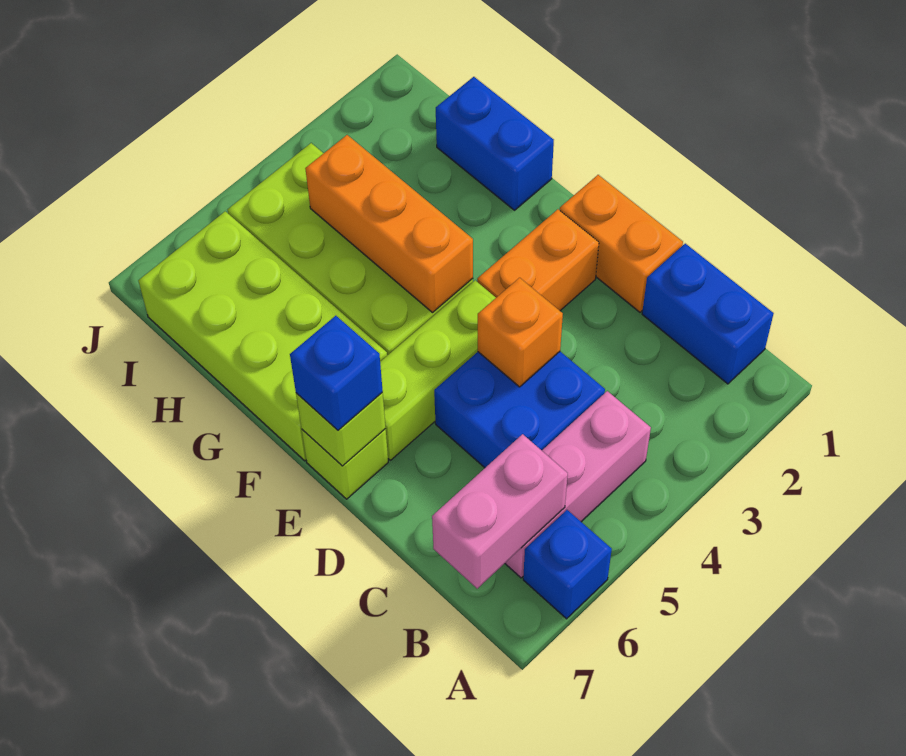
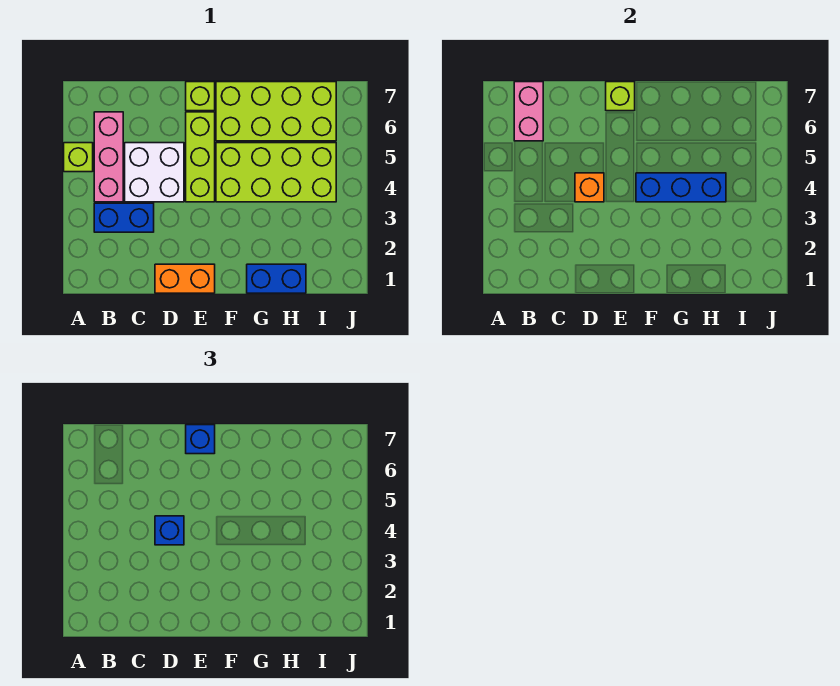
none -> lime brick A5 level 1
blue brick A6 level 1 -> blue brick D4 level 3
blue brick B1:C1 level 1 -> blue brick B3:C3 level 1
blue brick C4:D5 level 1 -> white brick C4:D5 level 1
orange brick E2:E3 level 1 -> none
orange brick F4:H4 level 2 -> blue brick F4:H4 level 2

